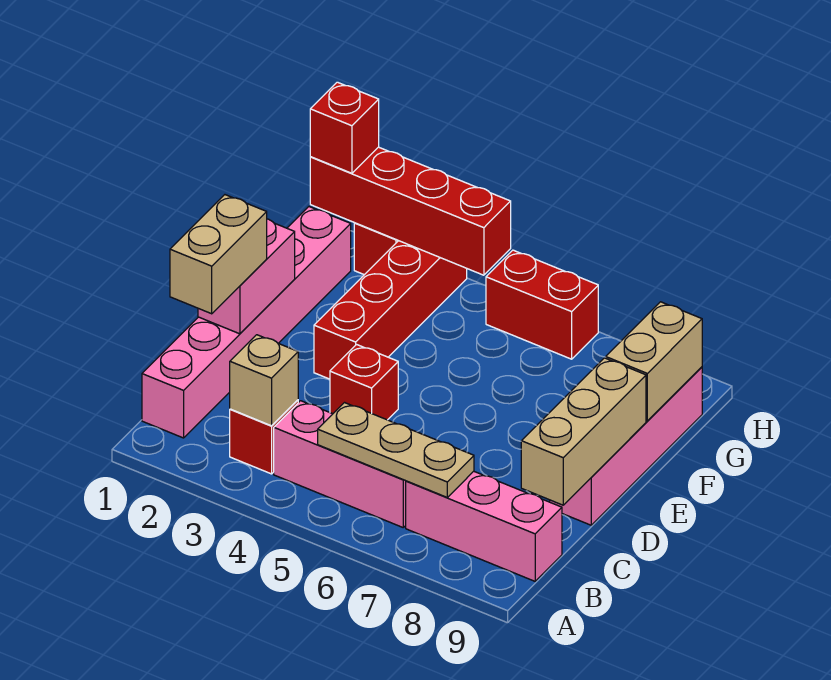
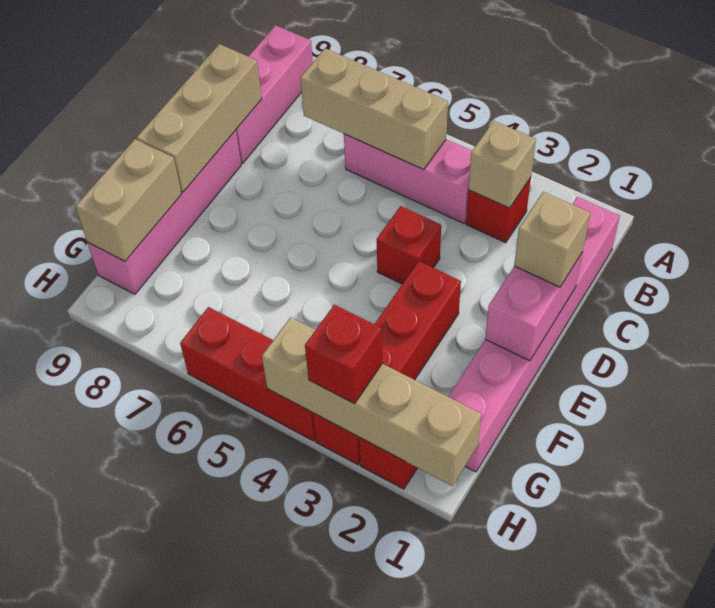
tan plate B5:B7 level 2 -> tan brick B5:B7 level 2
pink brick B7:B9 level 1 -> pink brick A9:C9 level 1
tan brick C1:D1 level 3 -> tan brick D1 level 3
red brick H1:H4 level 2 -> tan brick H1:H4 level 2
red brick H1 level 3 -> red brick H3 level 3
red brick H5:H6 level 1 -> red brick H4:H6 level 1

